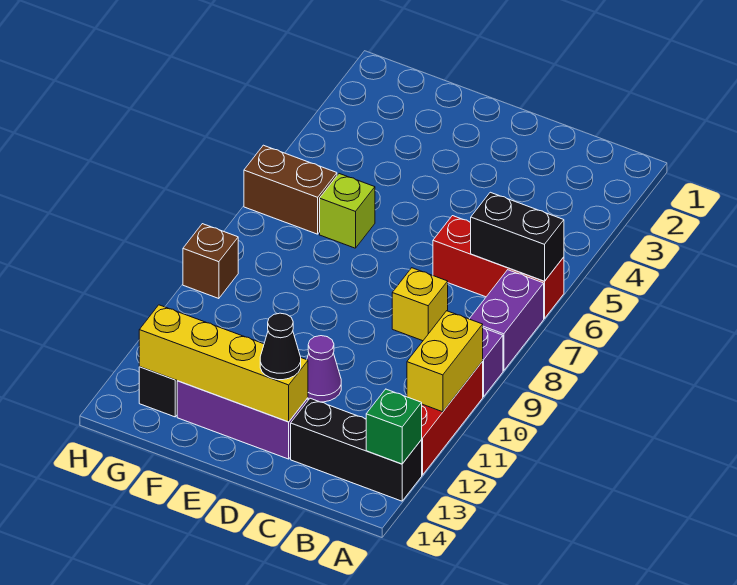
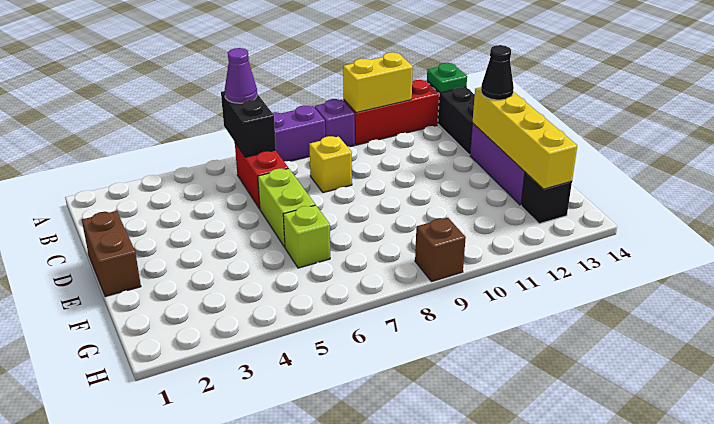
red brick A6:C6 level 1 -> red brick B6:C6 level 1
green brick A13 level 2 -> green plate A13 level 2
none -> lime brick D6:E6 level 1
purple cone D11 level 1 -> purple cone A6 level 3
brown brick G6:H6 level 1 -> brown brick D1:E1 level 1

